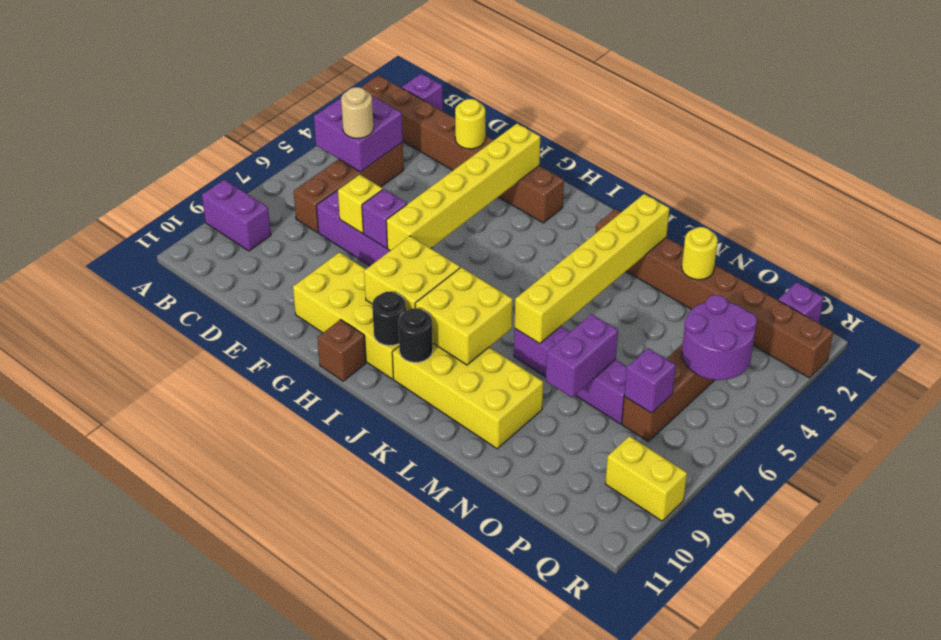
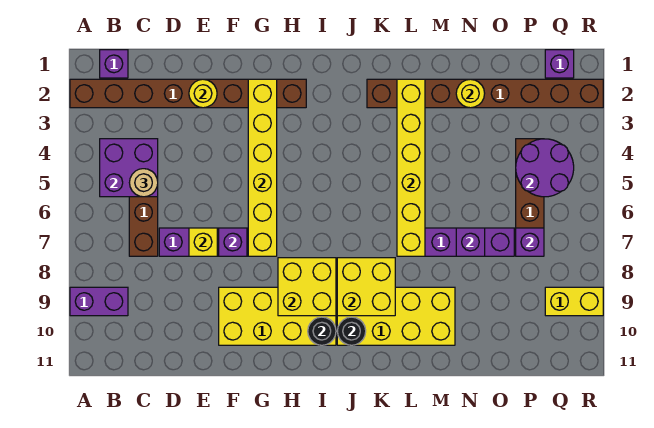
brown brick H11 level 1 -> none
purple brick N7:N8 level 2 -> purple brick N7 level 2

